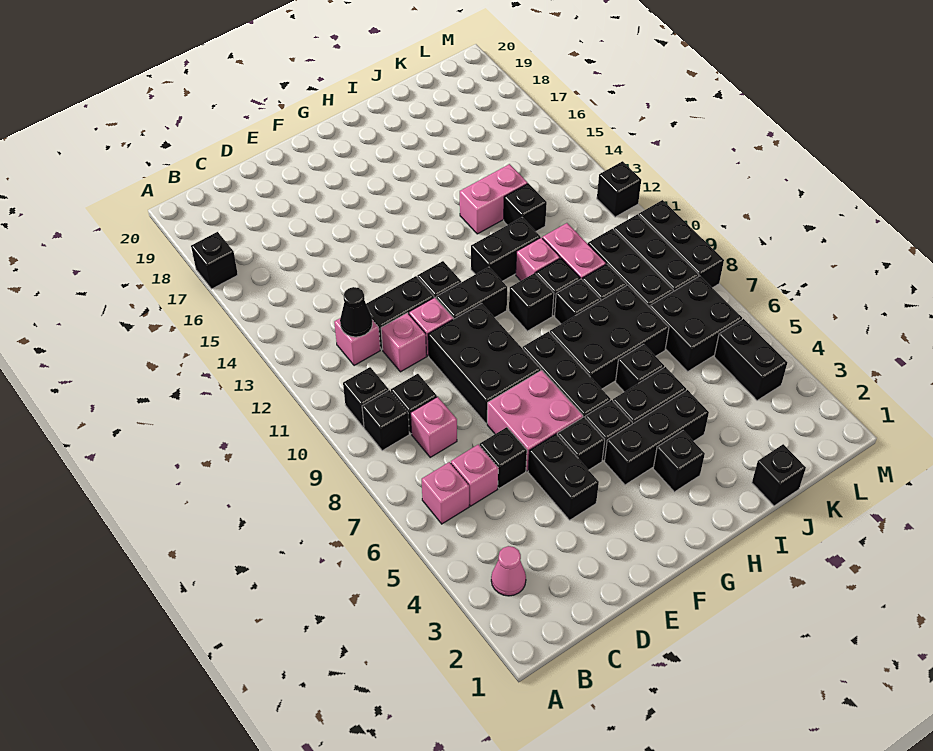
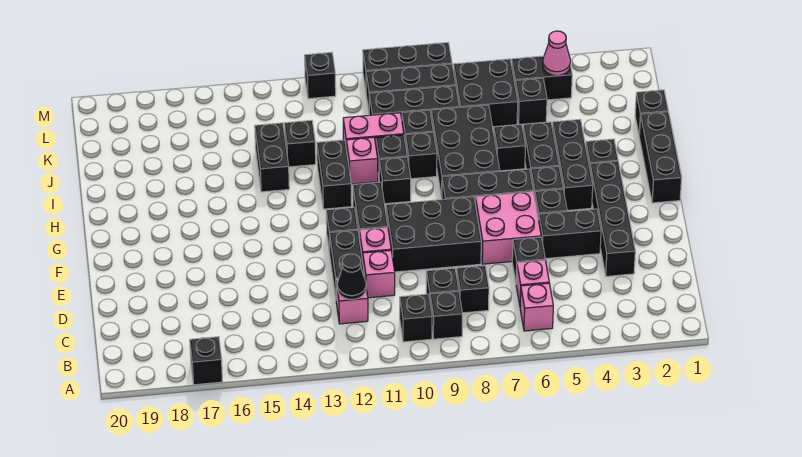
pink cone B3 level 1 -> pink cone L4 level 2
pink brick C8 level 1 -> black brick C8 level 1
none -> black brick D3:G3 level 1
none -> black brick G1:I1 level 1
pink brick I14:J14 level 1 -> black brick I14:J14 level 1
none -> black brick K5 level 1

